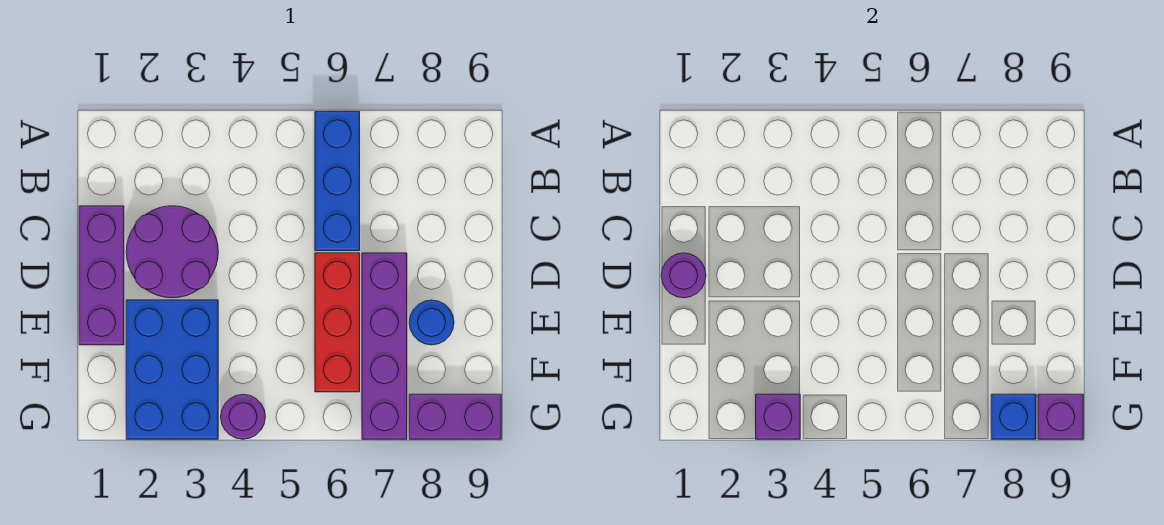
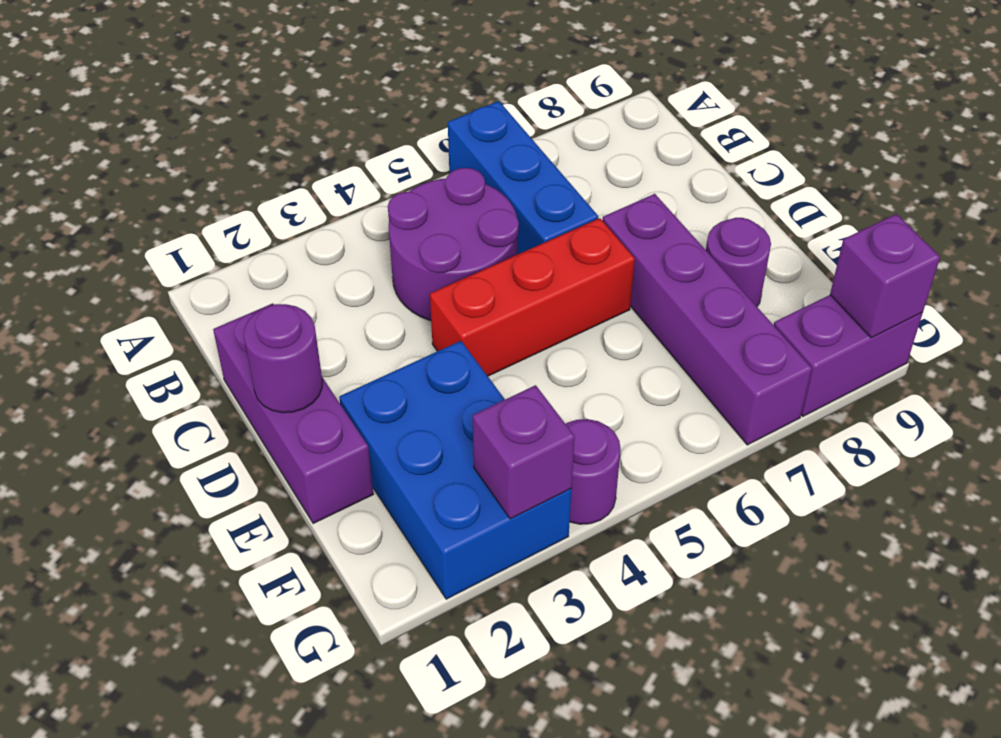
purple round brick C2:D3 level 1 -> purple round brick B4:C5 level 1
red brick D6:F6 level 1 -> red brick D4:D6 level 1
blue round brick E8 level 1 -> purple round brick E8 level 1
blue brick G8 level 2 -> none

